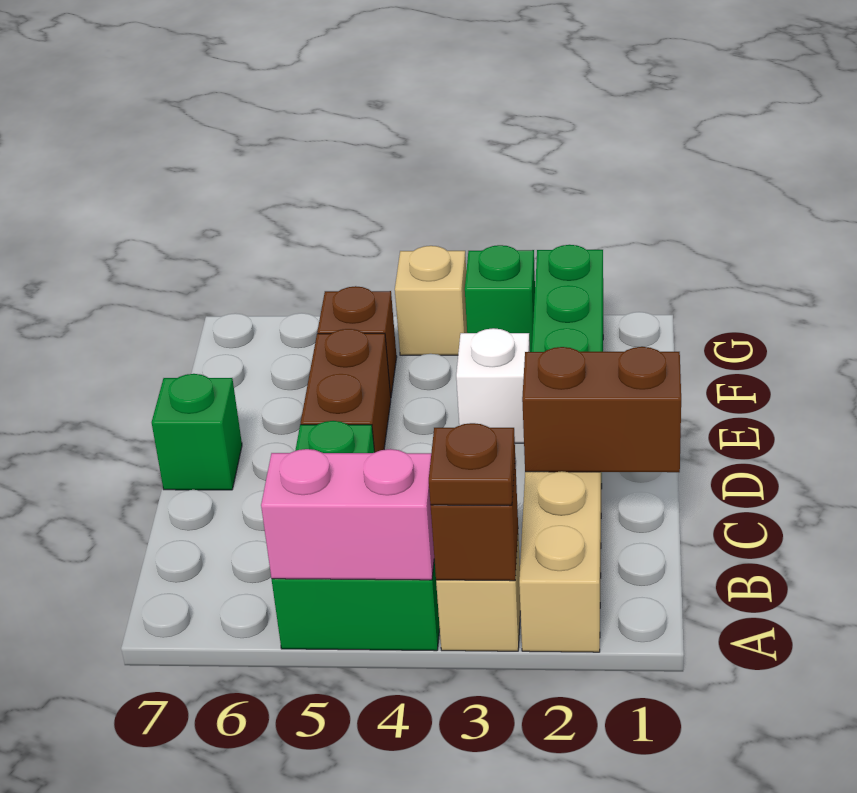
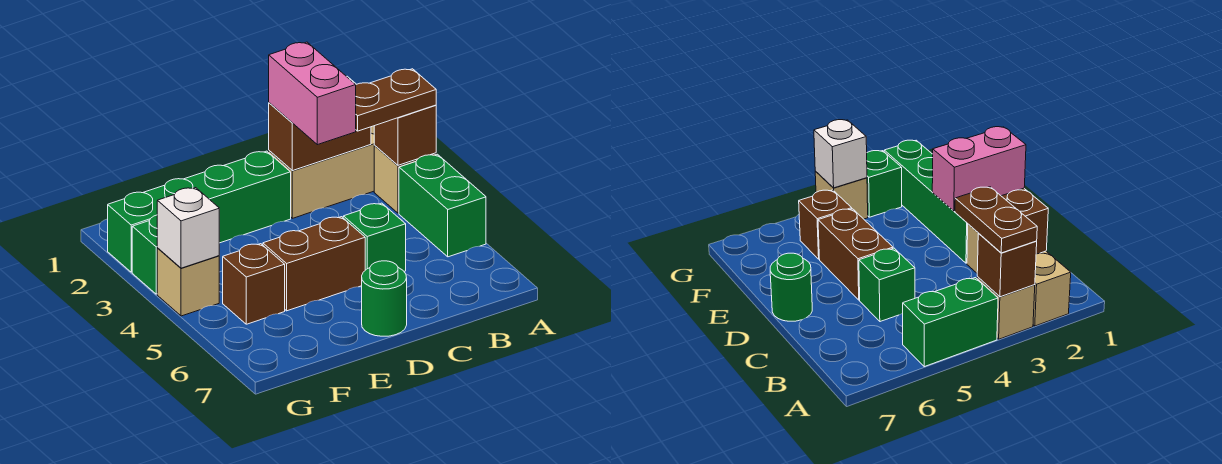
brown plate A3 level 3 -> brown plate A3:B3 level 3
pink brick A4:A5 level 2 -> pink brick C2:C3 level 3
brown brick C1:C2 level 2 -> brown brick B2:C2 level 2
green brick D7 level 1 -> green round brick D7 level 1
white brick E3 level 1 -> white brick G4 level 2

